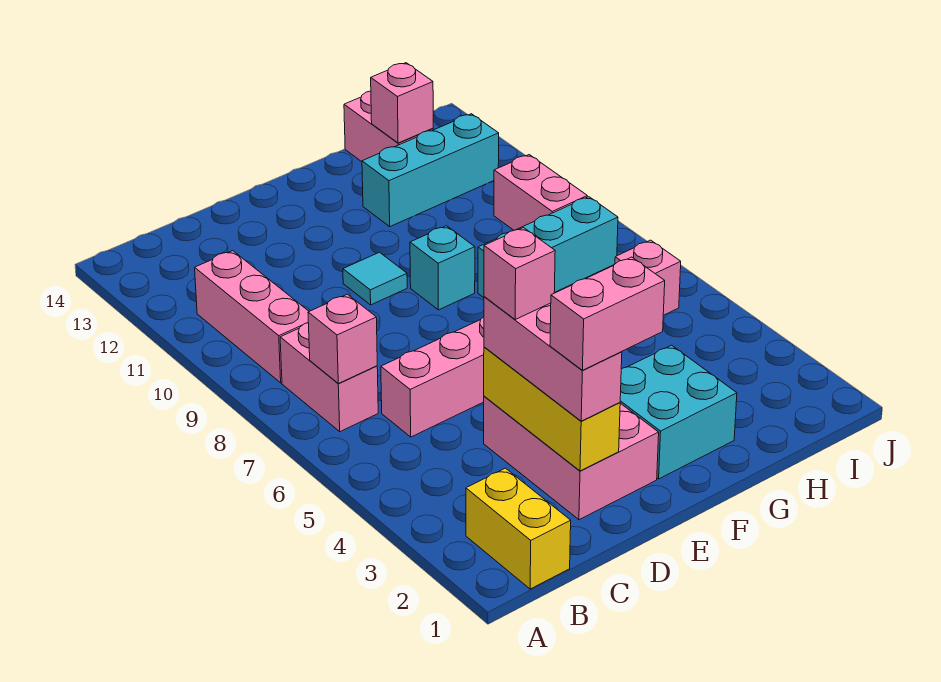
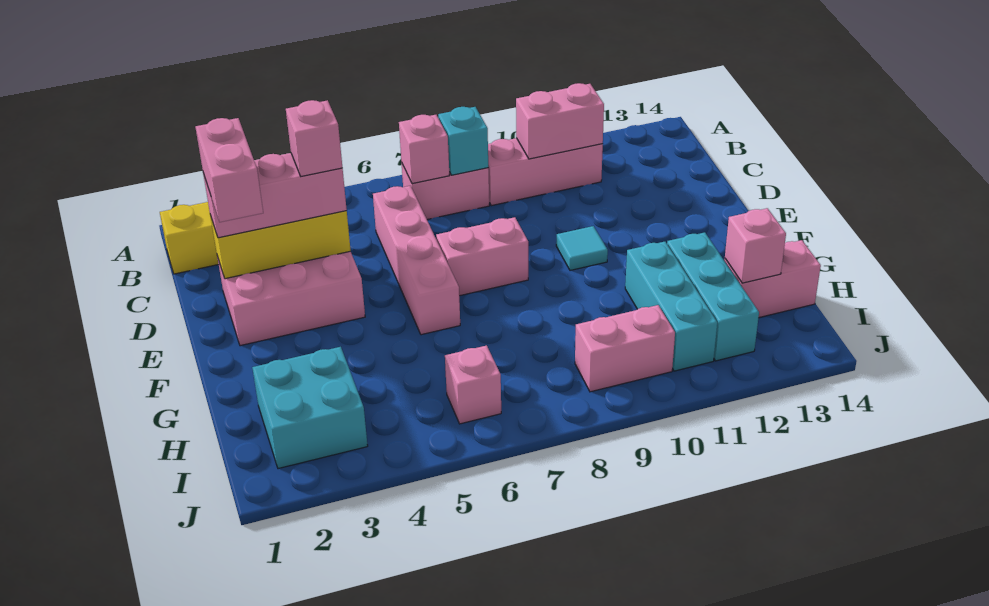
none -> pink brick B10:B11 level 2
none -> pink brick E7:E8 level 1
cyan brick F2:G3 level 1 -> cyan brick H2:I3 level 1
cyan brick F9 level 1 -> cyan brick B8 level 2
cyan brick G8:I8 level 1 -> cyan brick G11:I11 level 1

